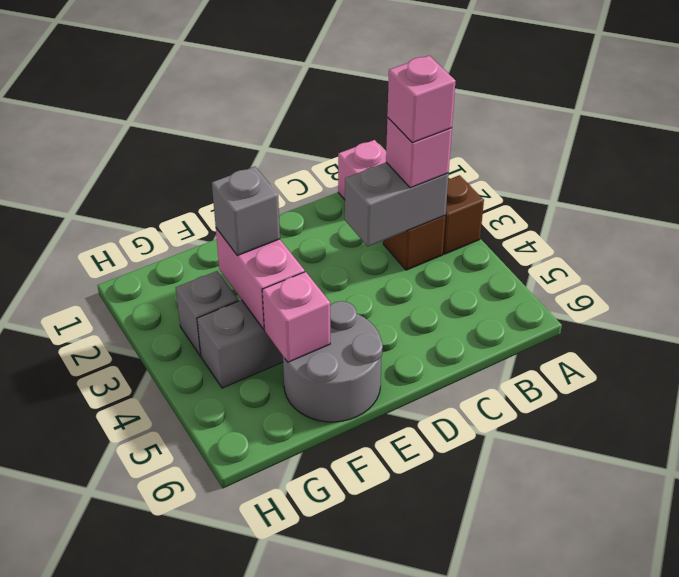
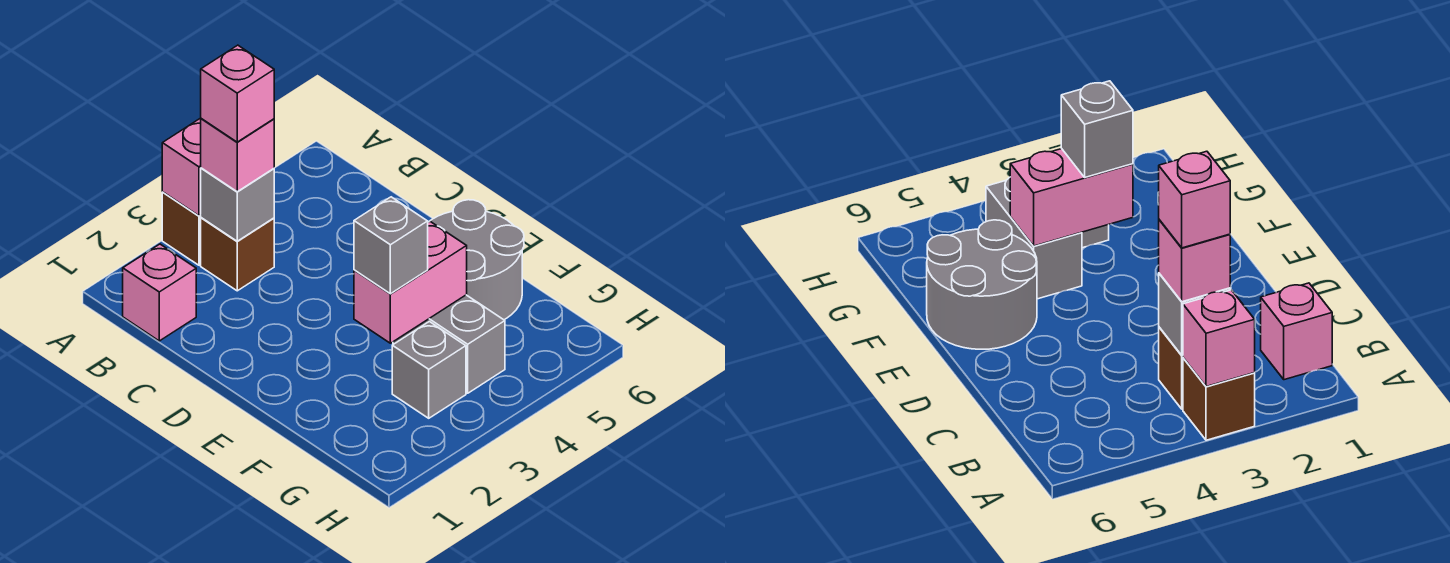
grey brick B3:C3 level 2 -> grey brick B3 level 2
pink brick F5 level 2 -> pink brick A3 level 2

